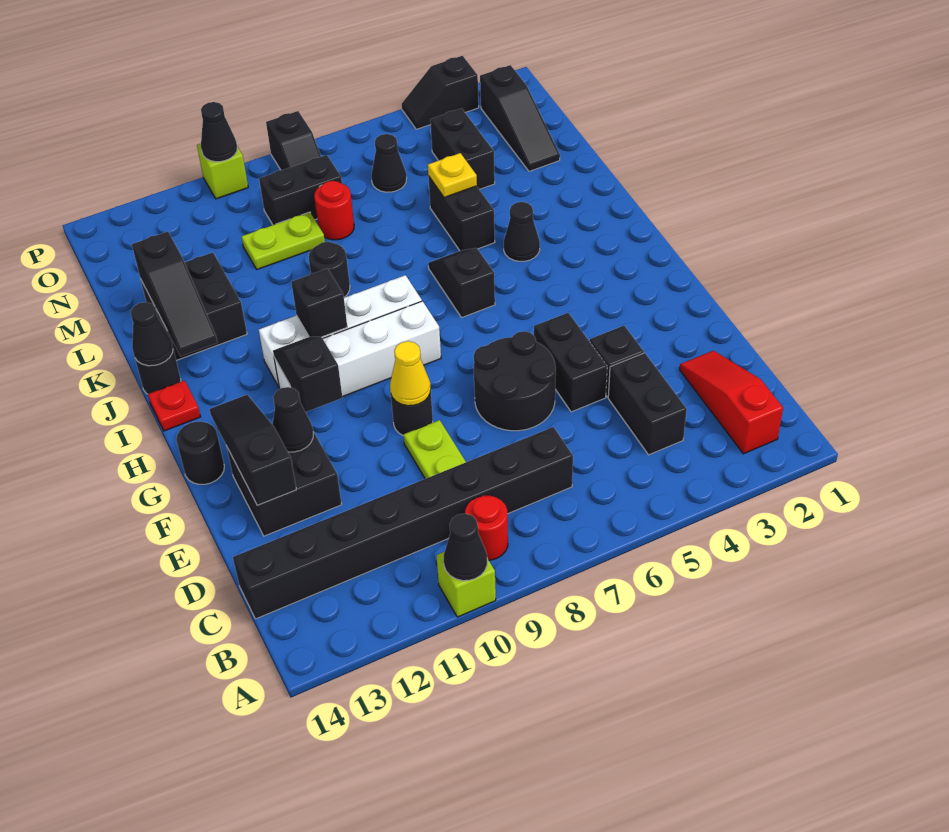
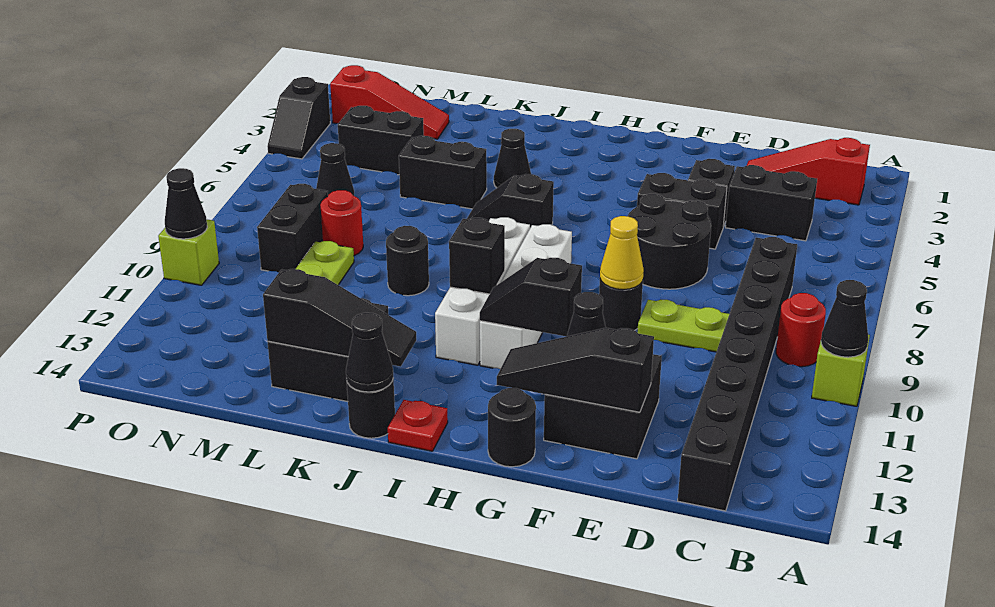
yellow plate L5 level 2 -> none
black slope M2:O2 level 1 top O -> red slope M2:O2 level 1 top O
black slope O8:P8 level 1 top P -> none

